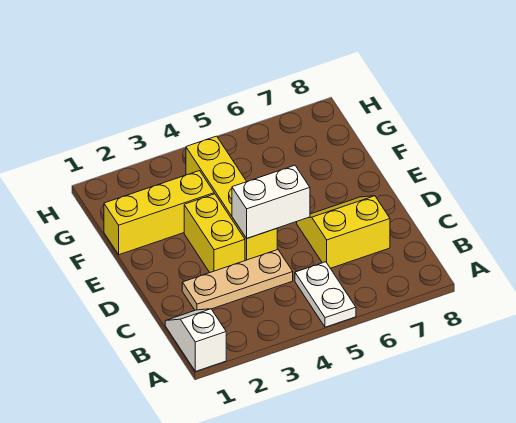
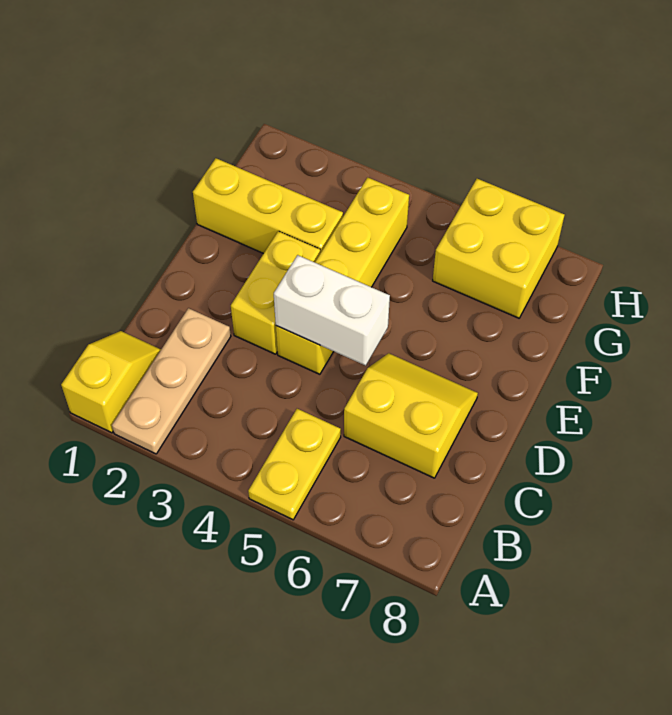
white slope A1:B1 level 1 top A -> yellow slope A1:B1 level 1 top A
white plate A5:B5 level 1 -> yellow plate A5:B5 level 1
tan plate C2:C4 level 1 -> tan plate A2:C2 level 1
none -> yellow brick G6:H7 level 1

